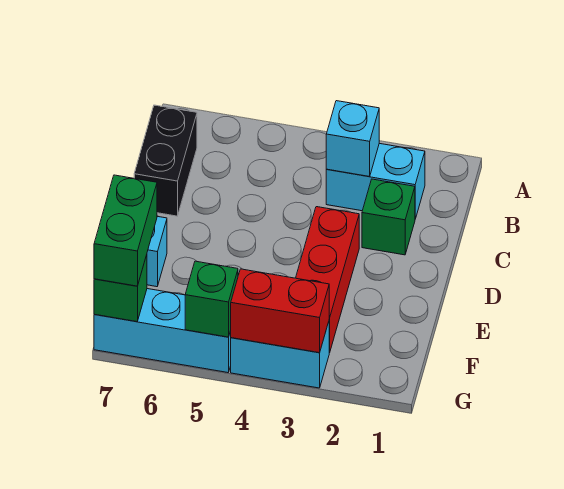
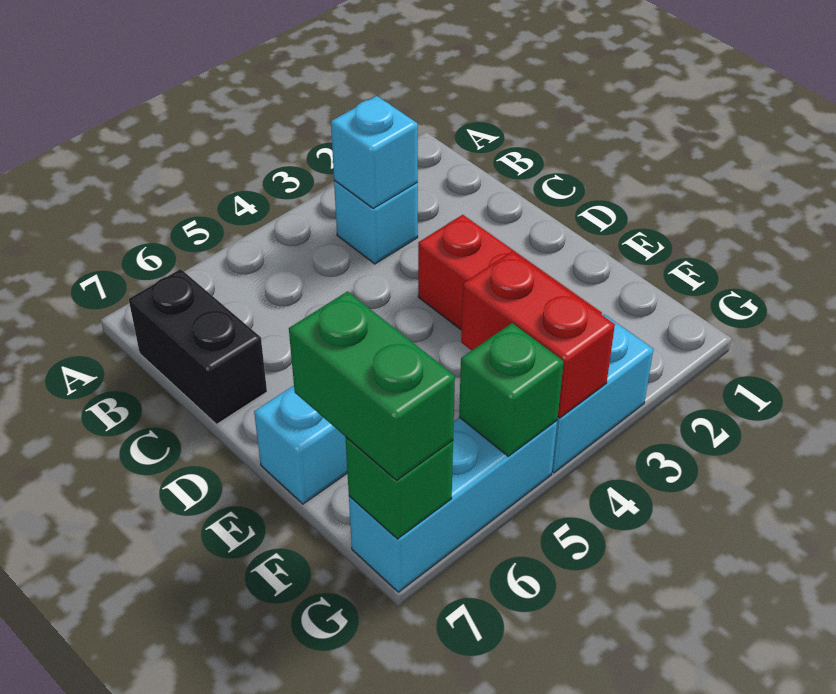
cyan brick B2:B3 level 1 -> cyan brick B3 level 1
green brick C2 level 1 -> none
red brick G3:G4 level 2 -> red brick F4:G4 level 2

